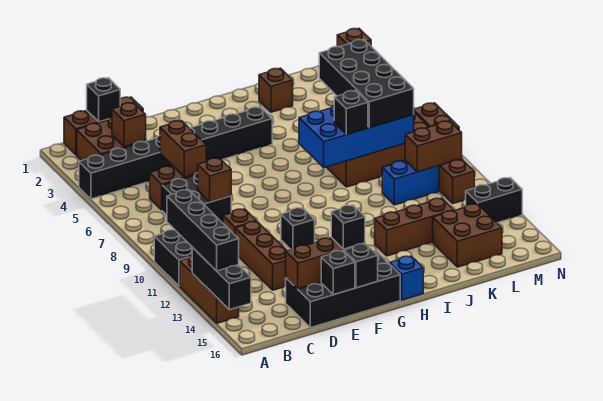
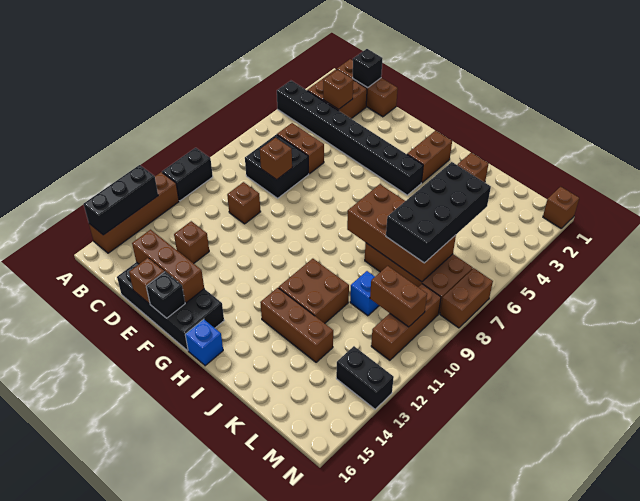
black brick A11:A14 level 3 -> none
brown brick A12:A14 level 1 -> brown brick A12:A15 level 1
brown brick D5:D6 level 2 -> brown brick H2:H3 level 1
brown brick D11:D13 level 1 -> brown brick D13 level 1
black brick E16 level 2 -> brown brick E16 level 2
black brick F11 level 1 -> none
black brick F15 level 3 -> none
blue brick I7:L8 level 2 -> brown brick I7:L8 level 2
black brick J8 level 3 -> none
blue brick K10:L10 level 1 -> blue brick K10 level 1
brown brick K14:L15 level 1 -> brown brick I11:J12 level 1

